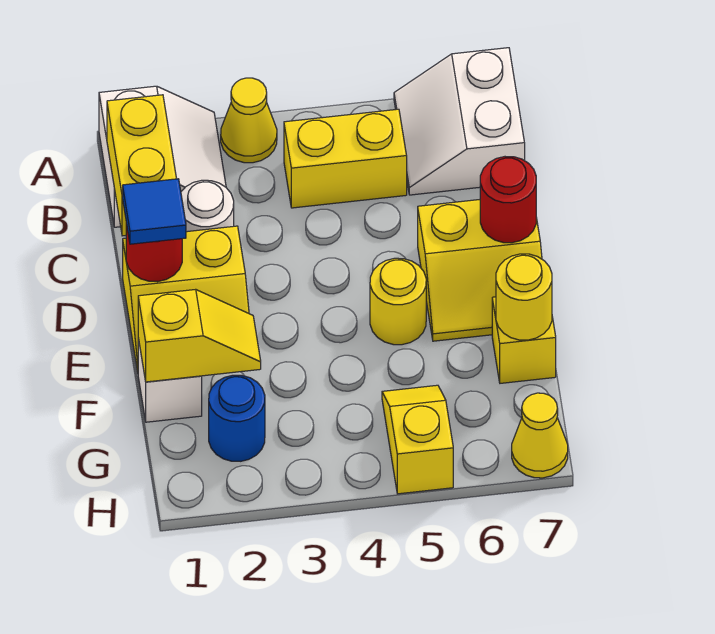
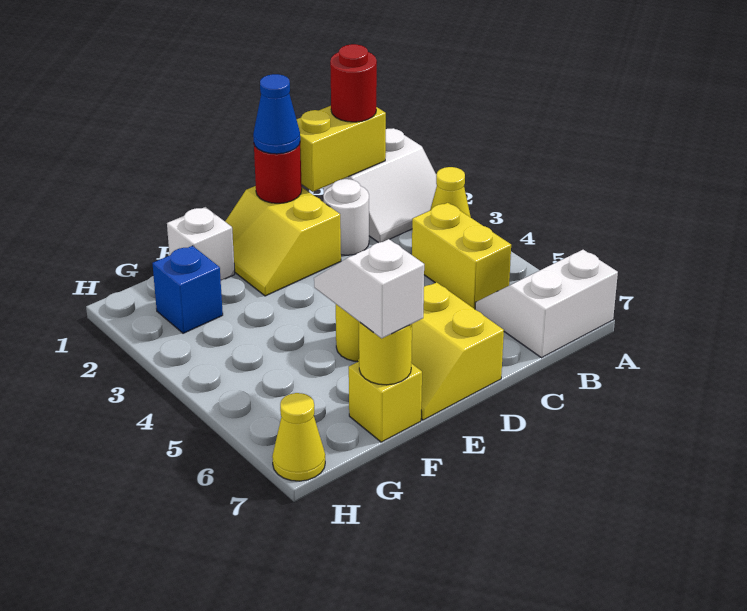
blue tile D1 level 3 -> blue cone D1 level 3
red round brick D7 level 2 -> red round brick B1 level 3
yellow slope F1:F2 level 2 top 1 -> none
none -> white slope F6:F7 level 3 top 7
blue round brick G2 level 1 -> blue brick G2 level 1
yellow slope G5:H5 level 1 top H -> none

